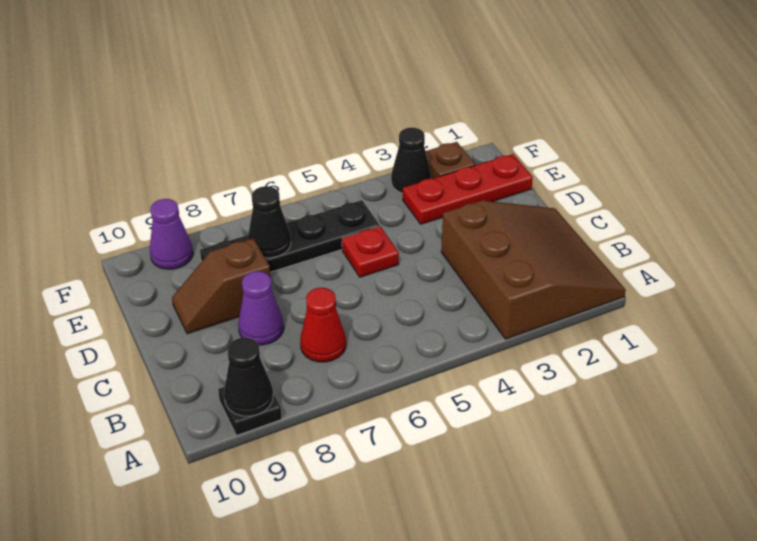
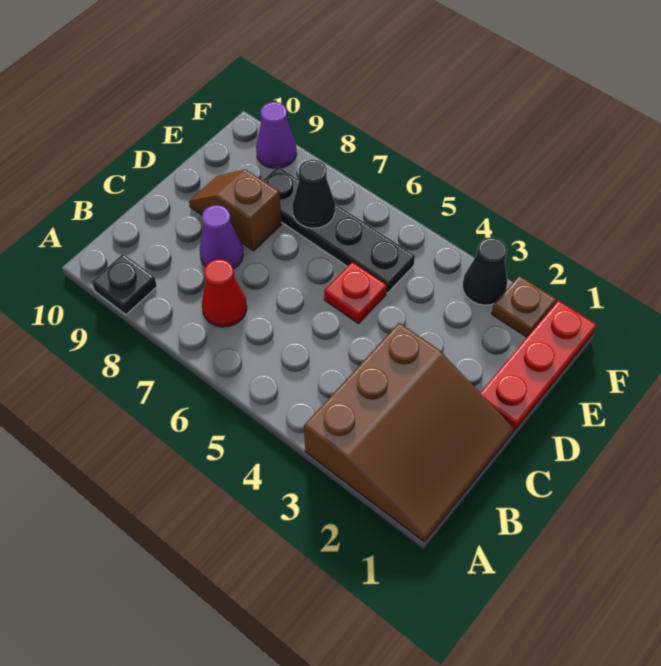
black cone A9 level 2 -> none
red plate E1:E3 level 1 -> red plate D1:F1 level 1

